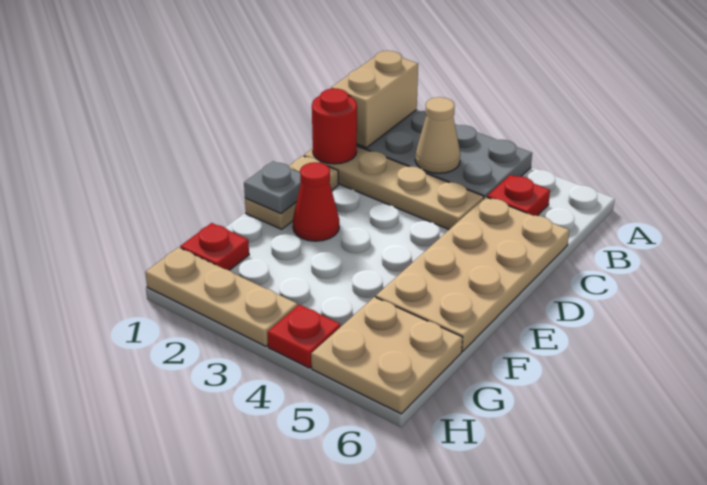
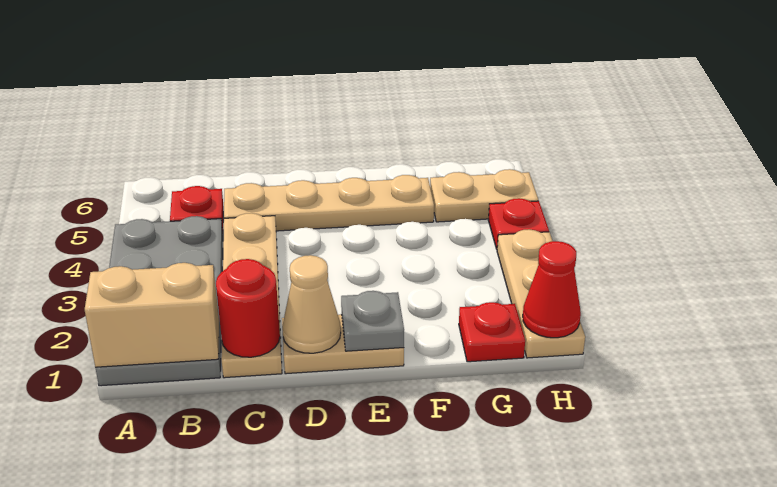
tan cone B3 level 2 -> tan cone D1 level 2
tan plate C5:F6 level 1 -> tan plate C5:F5 level 1
red cone E2 level 1 -> red cone H1 level 2
tan plate G5:H6 level 1 -> tan plate G5:H5 level 1

